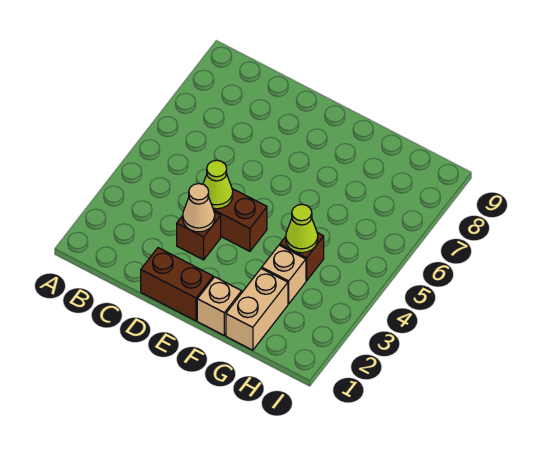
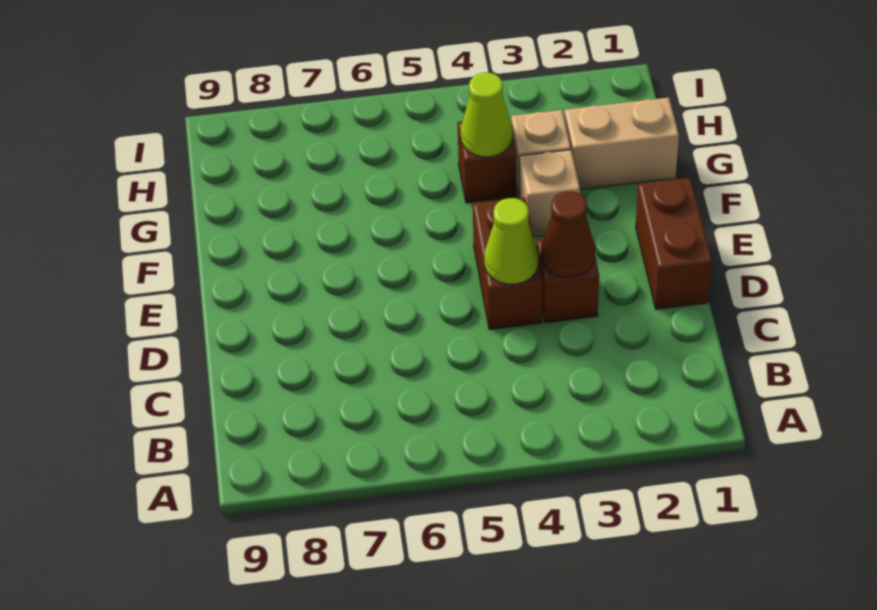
tan cone D3 level 2 -> brown cone D3 level 2
tan brick F1 level 1 -> tan brick F3 level 1

